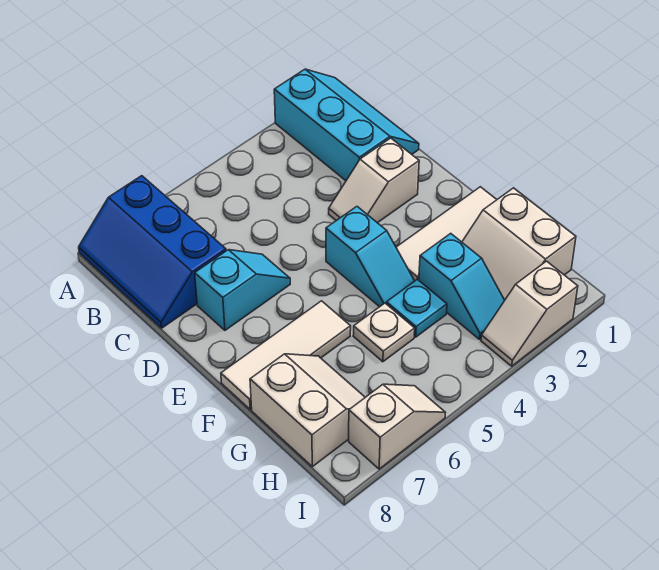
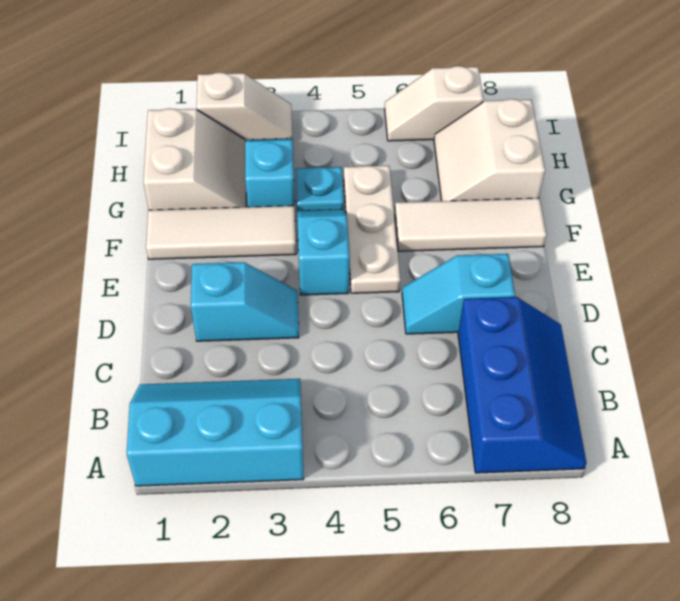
cyan slope A1:C2 level 1 top 2 -> cyan slope A1:B3 level 1 top A
white slope D2:D3 level 1 top 2 -> cyan slope D2:D3 level 1 top 2
white plate G5 level 1 -> white plate E5:G5 level 1

